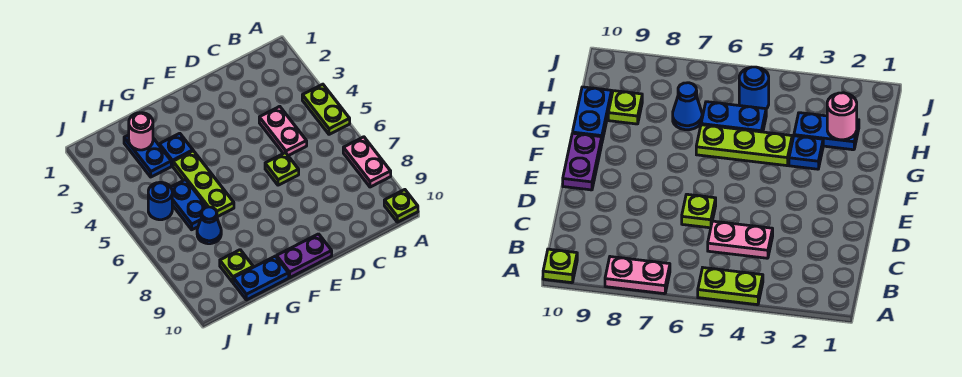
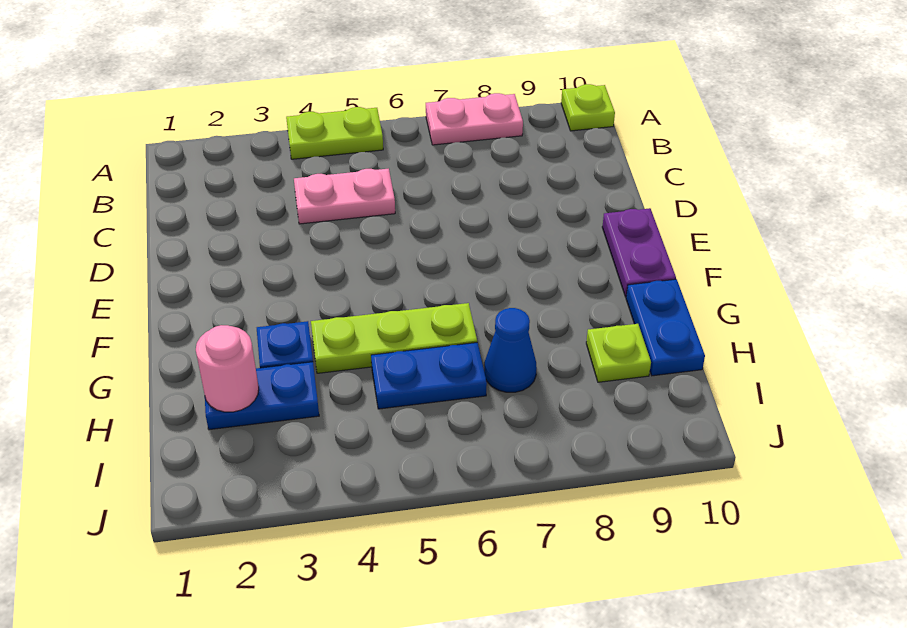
lime plate D6 level 1 -> none
blue round brick I5 level 1 -> none

